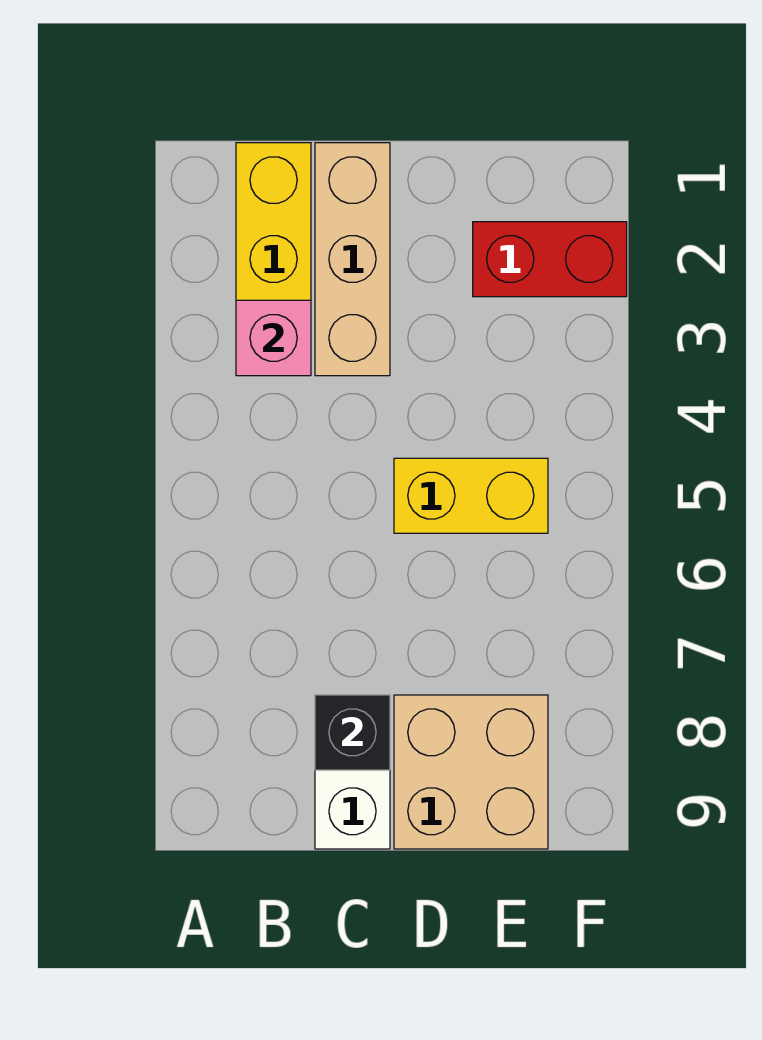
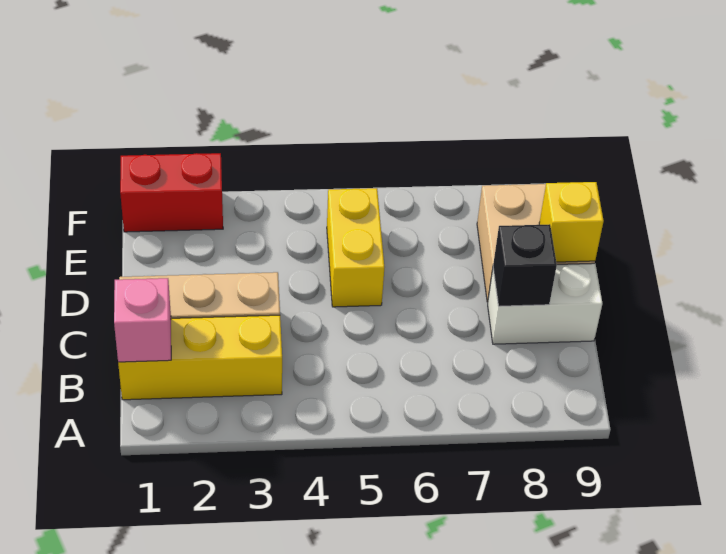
pink brick B3 level 2 -> pink brick B1 level 2
none -> yellow brick D9 level 2
red brick E2:F2 level 1 -> red brick F1:F2 level 1

